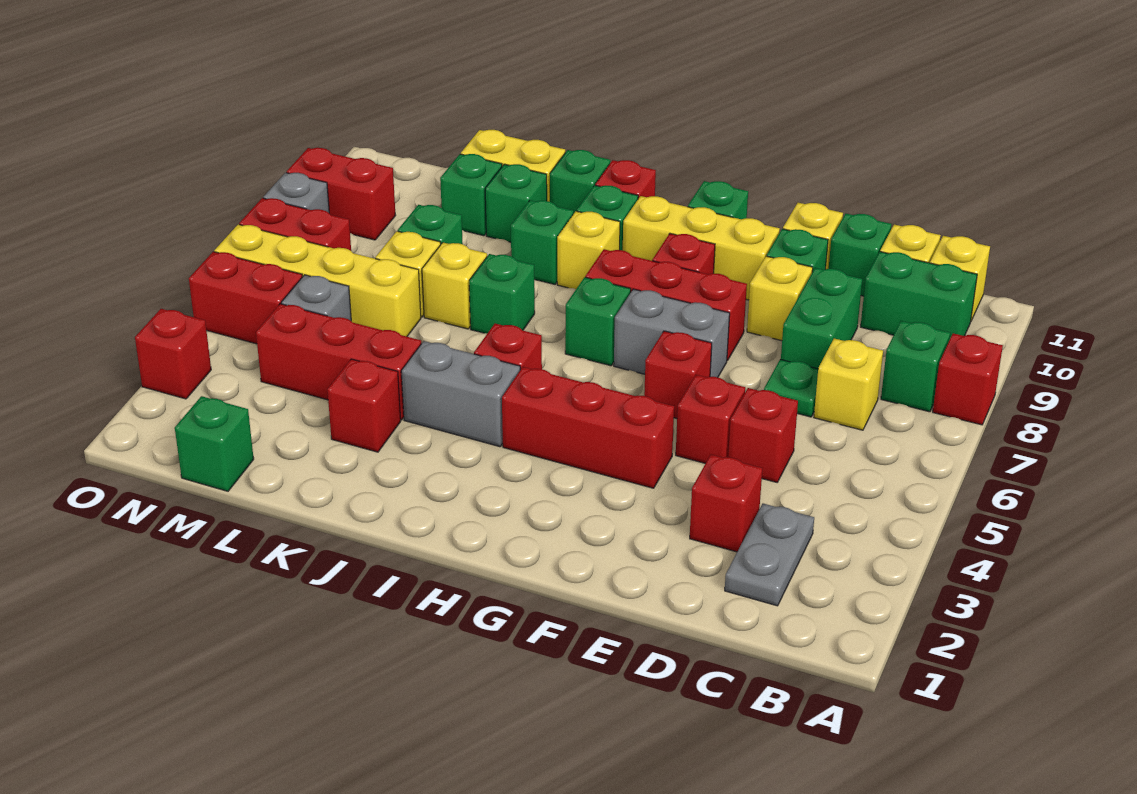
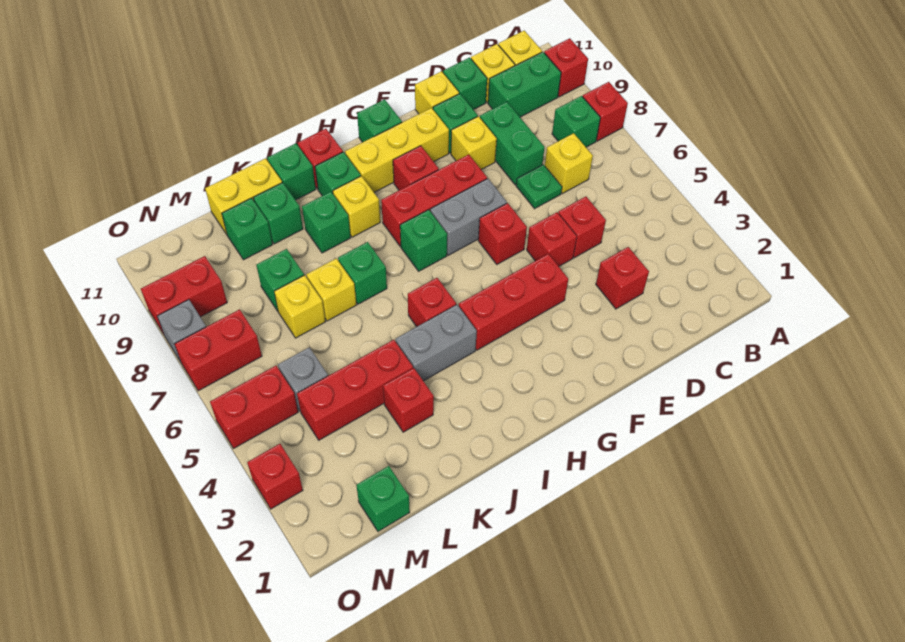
none -> red brick A10 level 1
grey plate C2:C3 level 1 -> none
yellow brick L6:O6 level 1 -> none

